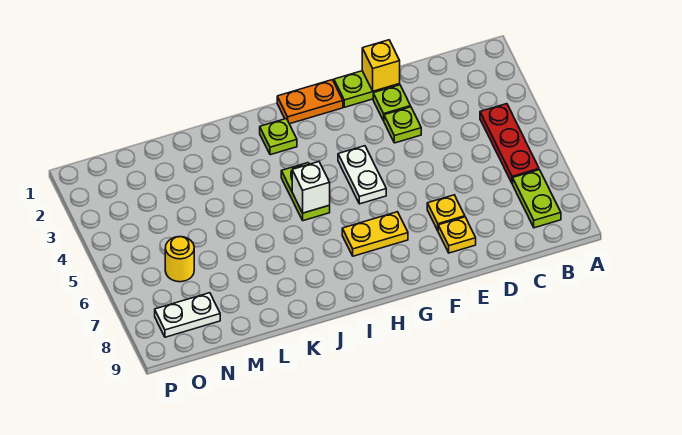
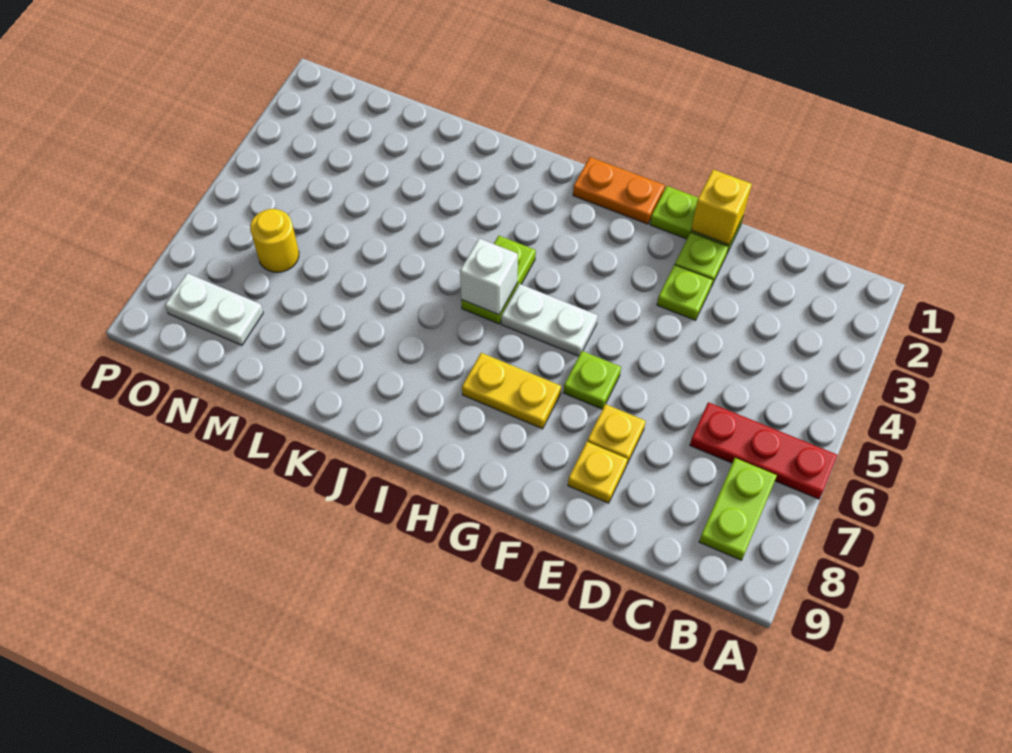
red plate B4:B6 level 1 -> red plate A6:C6 level 1
white plate G4:G5 level 1 -> white plate G5:H5 level 1
lime plate I2 level 1 -> lime plate F6 level 1

